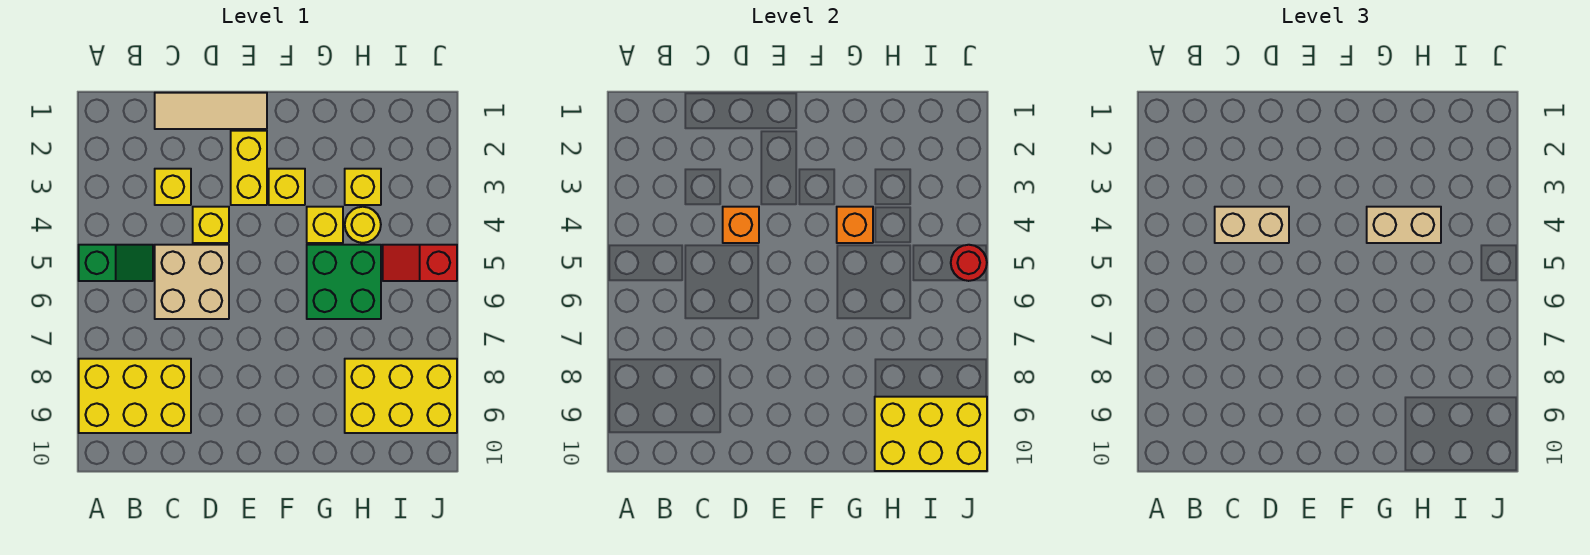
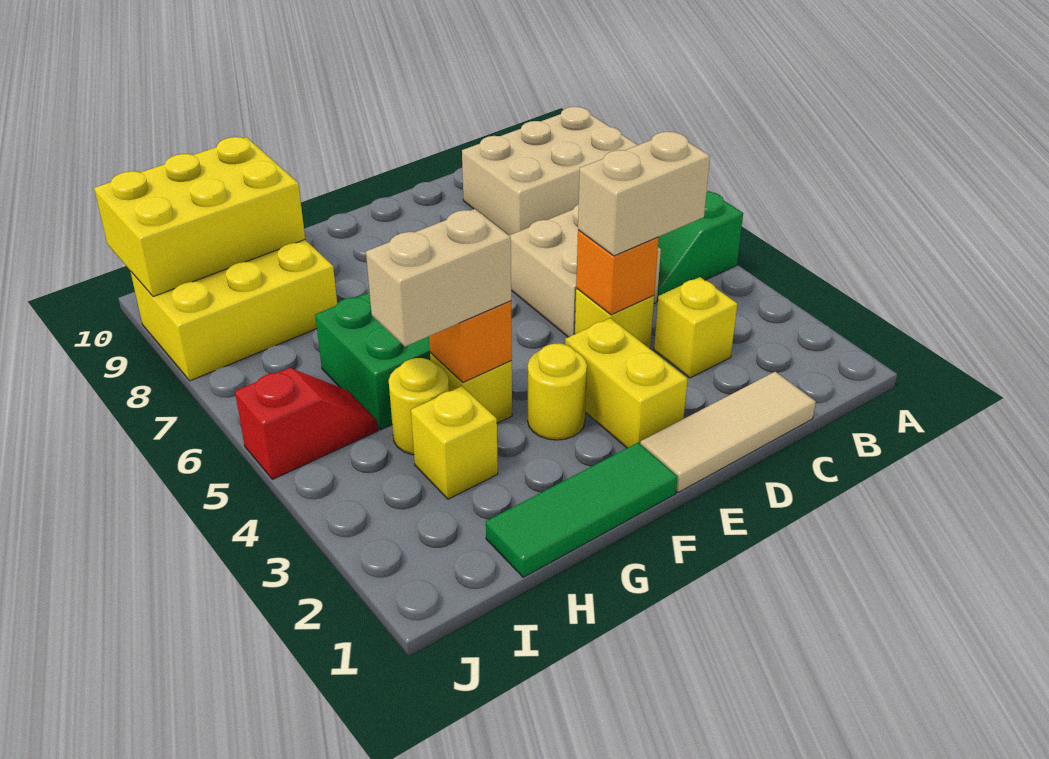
yellow brick A8:C9 level 1 -> tan brick A8:C9 level 1
none -> green tile F1:H1 level 1
yellow brick F3 level 1 -> yellow round brick F3 level 1
red round brick J5 level 2 -> none

